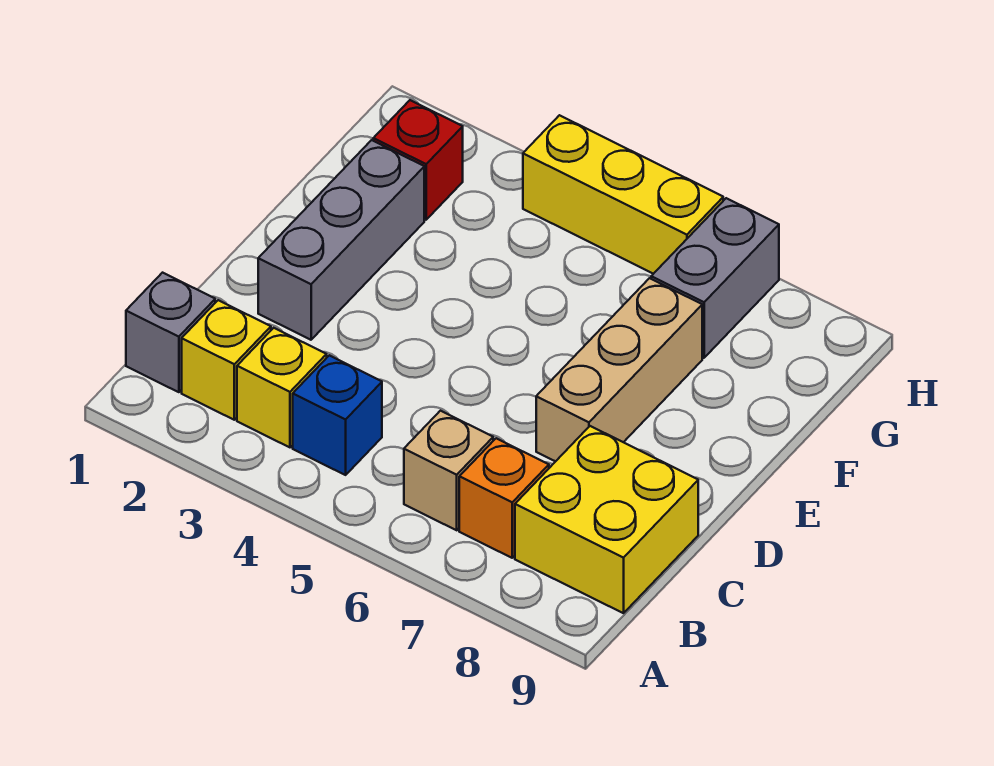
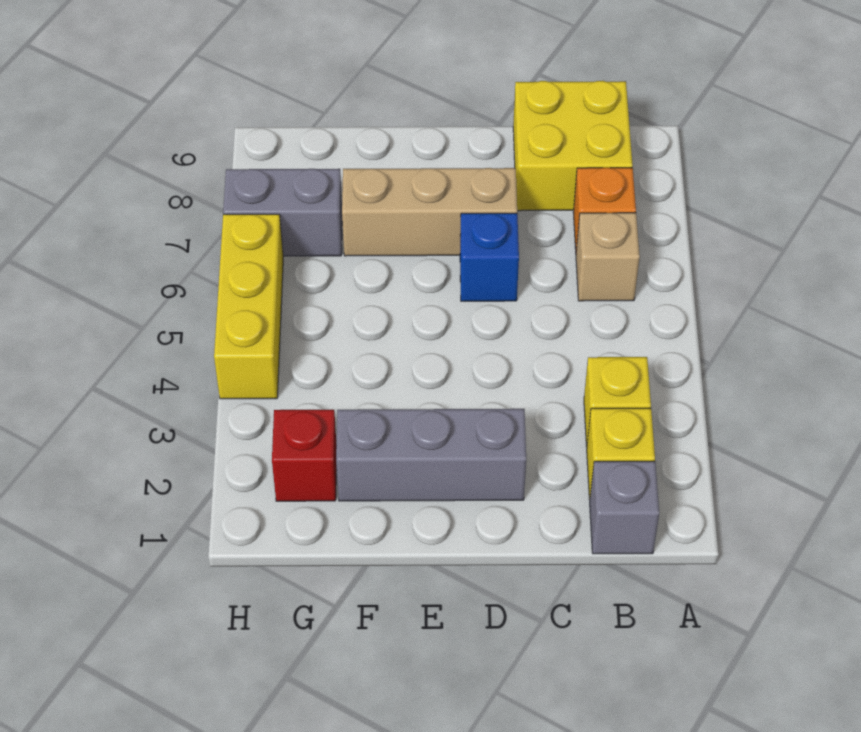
blue brick B4 level 1 -> blue brick D6 level 1

